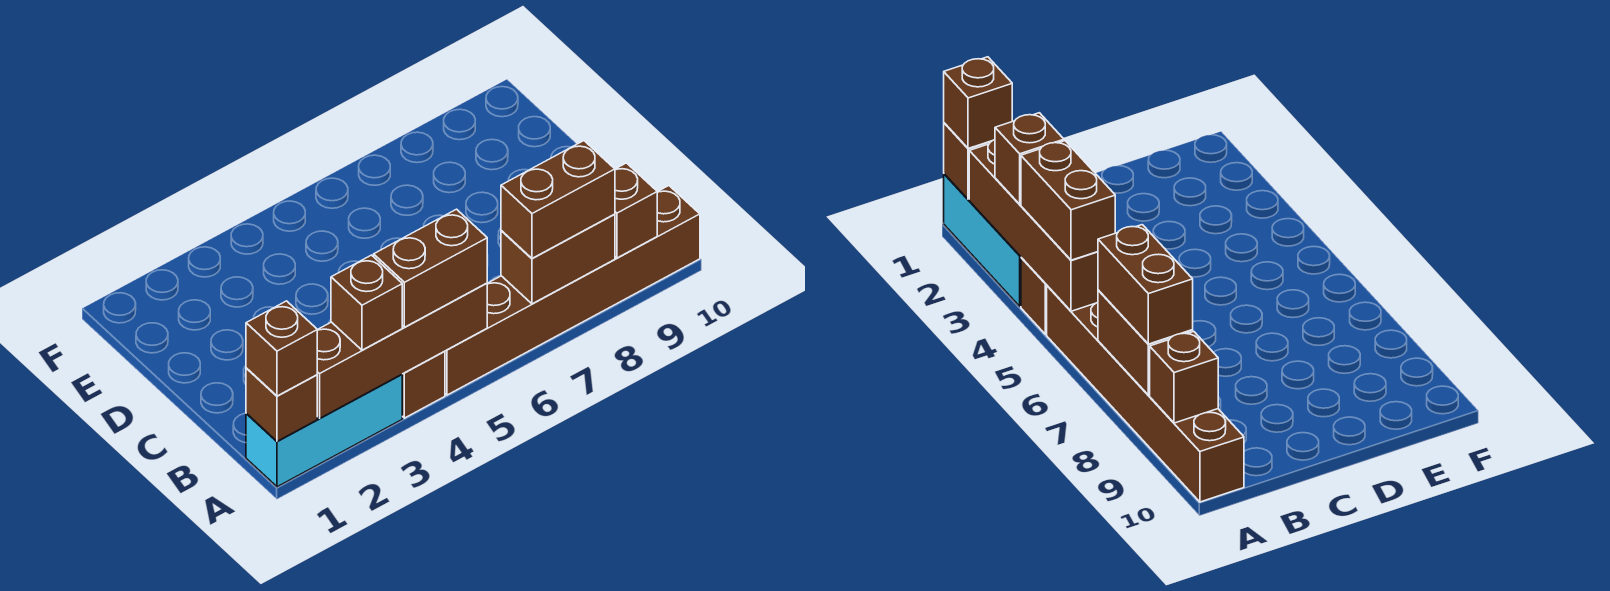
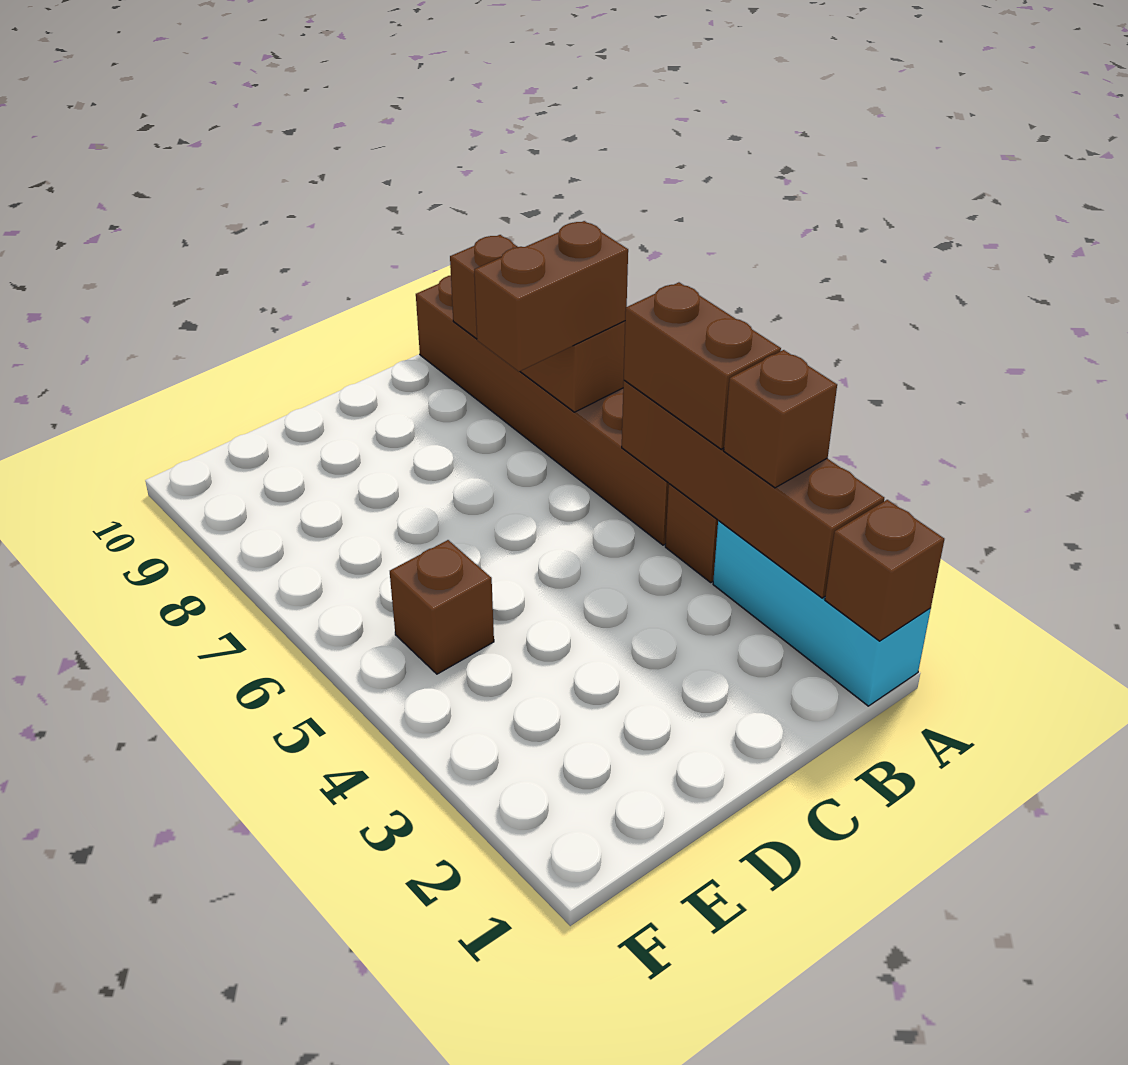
brown brick A1 level 3 -> brown brick E5 level 1
brown brick A7:A8 level 3 -> brown brick A7:B7 level 3

